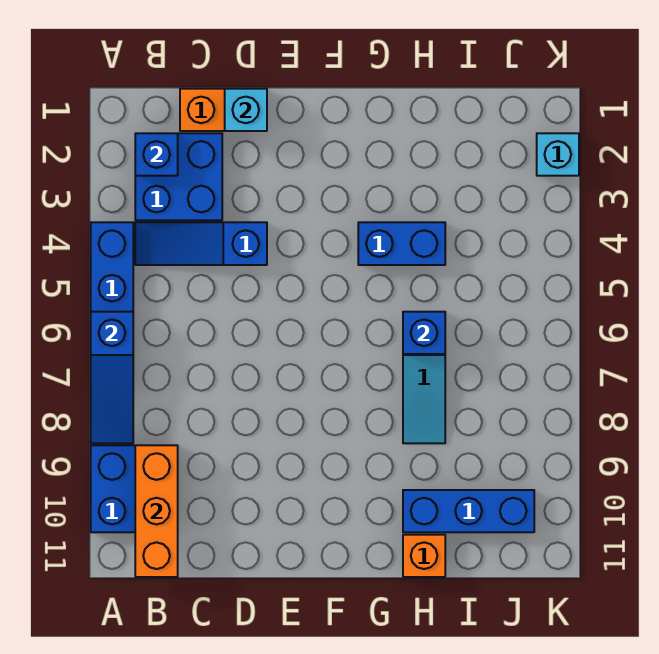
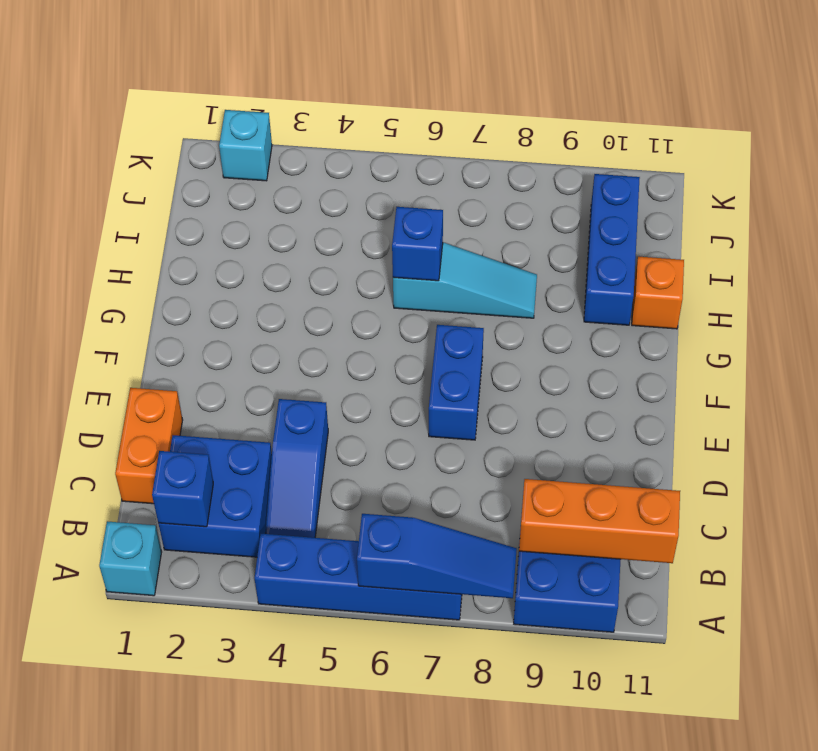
cyan brick D1 level 2 -> cyan brick A1 level 1
blue brick G4:H4 level 1 -> blue brick E7:F7 level 1

